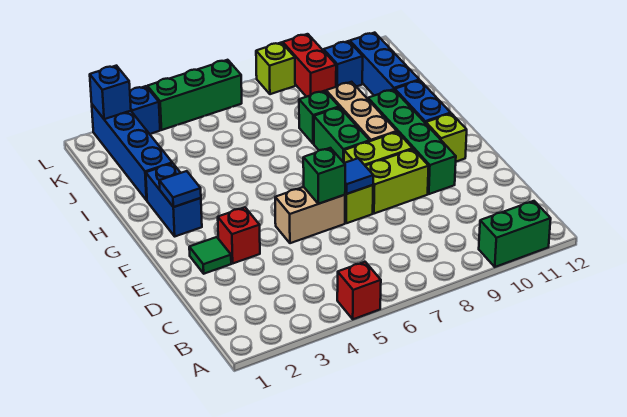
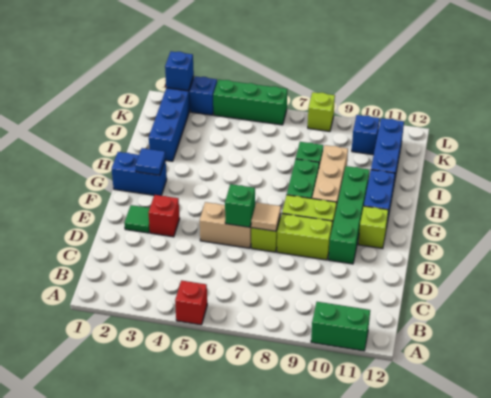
blue tile E7 level 2 -> tan tile E7 level 2
blue brick G2:H2 level 1 -> blue brick G1:G2 level 1
red brick K9:L9 level 1 -> none

